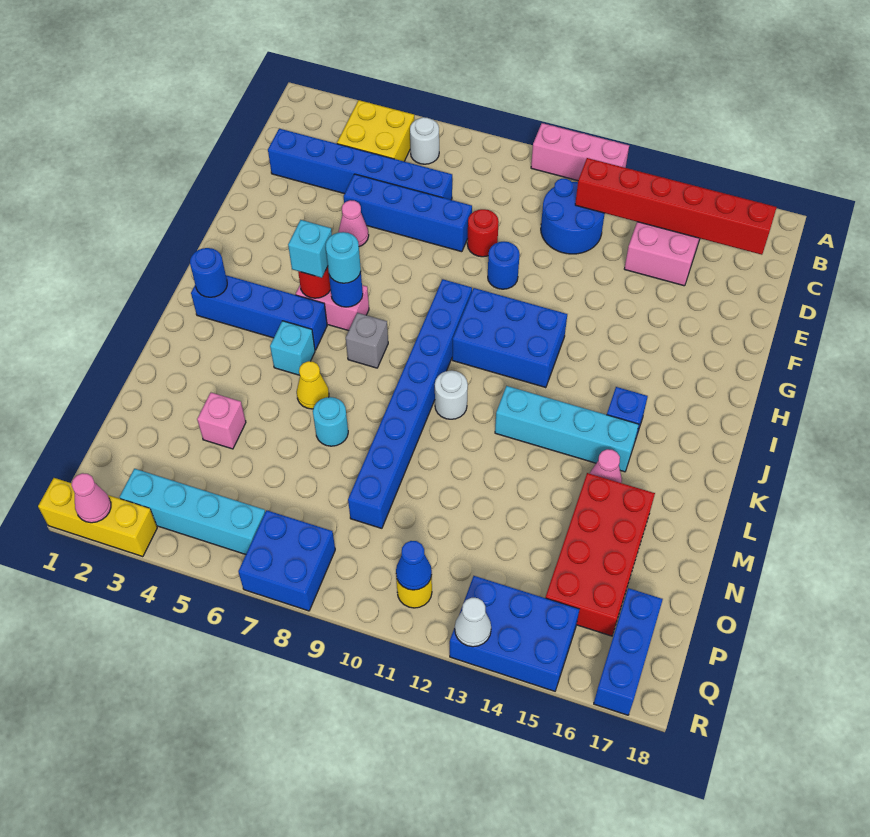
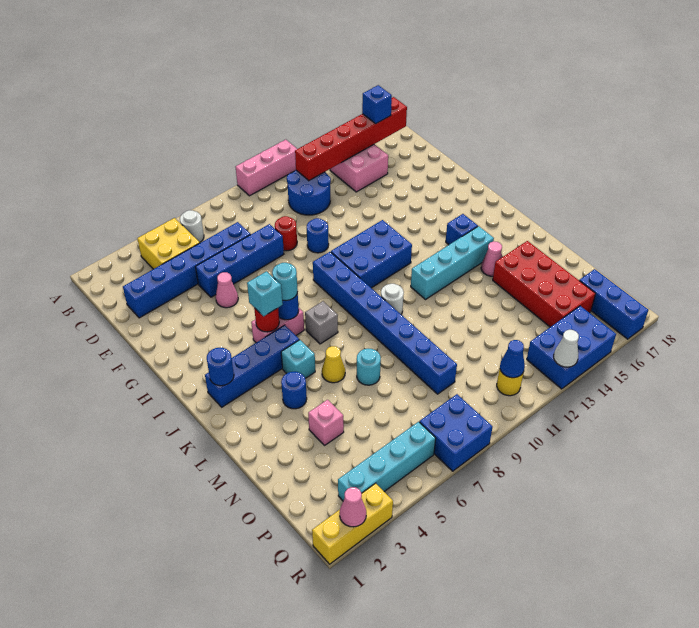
none -> blue brick C16 level 3
none -> blue round brick L4 level 1

